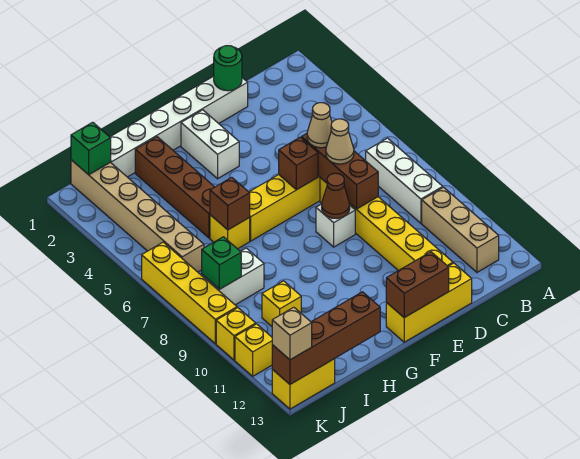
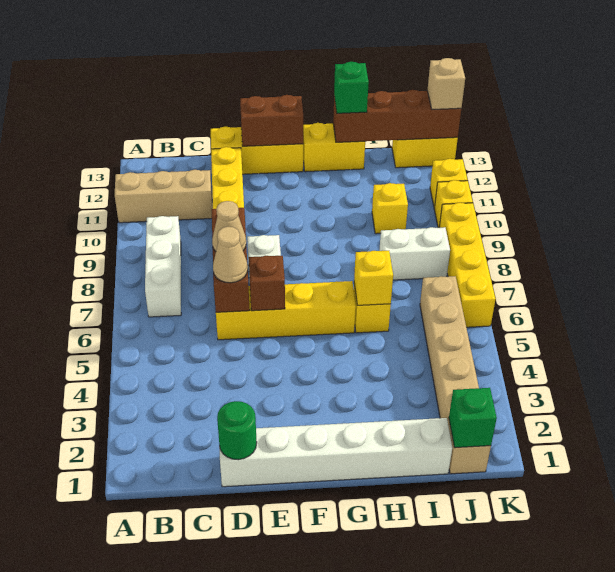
tan brick B10:B12 level 1 -> tan brick A11:C11 level 1
brown cone E8 level 2 -> none
white brick F2:F3 level 1 -> none
none -> yellow brick G13:H13 level 1
brown brick H2:H5 level 1 -> none
brown brick H6 level 2 -> yellow brick H6 level 2
green brick J8 level 2 -> green brick H13 level 3

